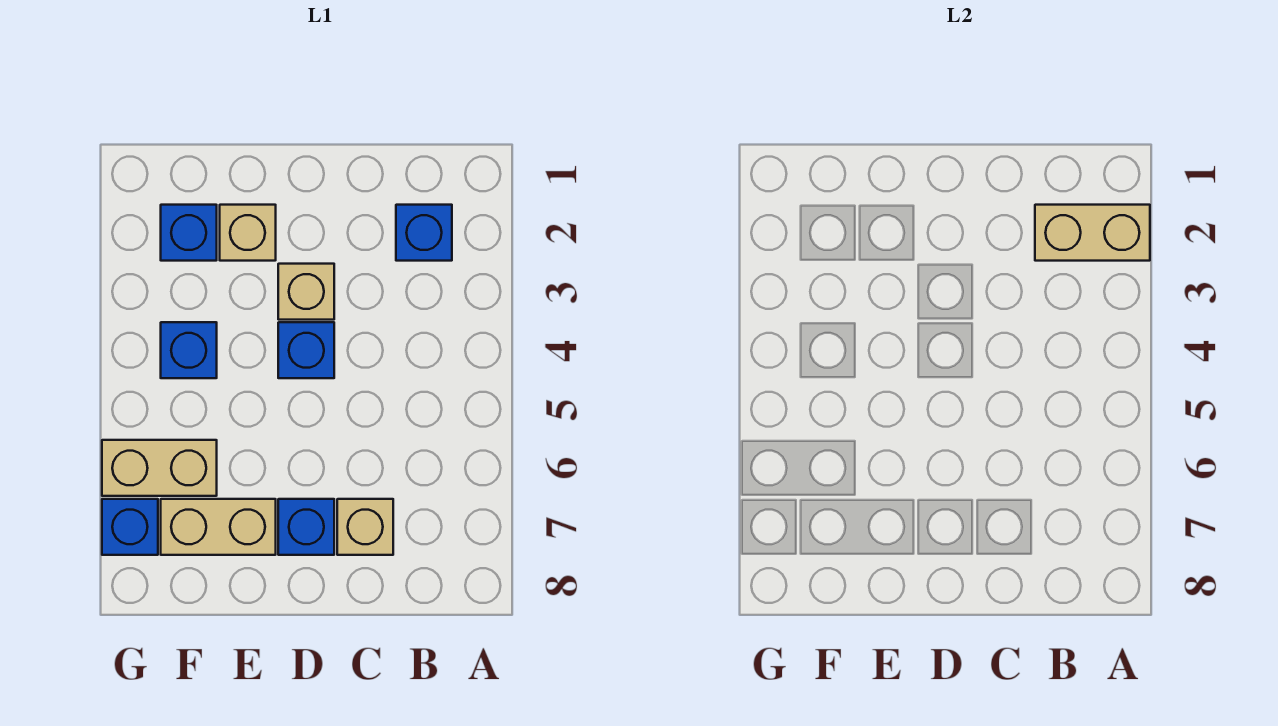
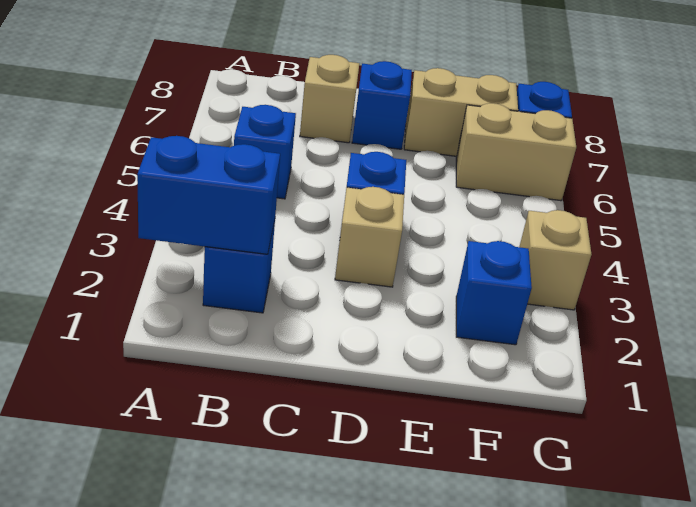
tan brick A2:B2 level 2 -> blue brick A2:B2 level 2
tan brick E2 level 1 -> tan brick G3 level 1
blue brick F4 level 1 -> blue brick B5 level 1

